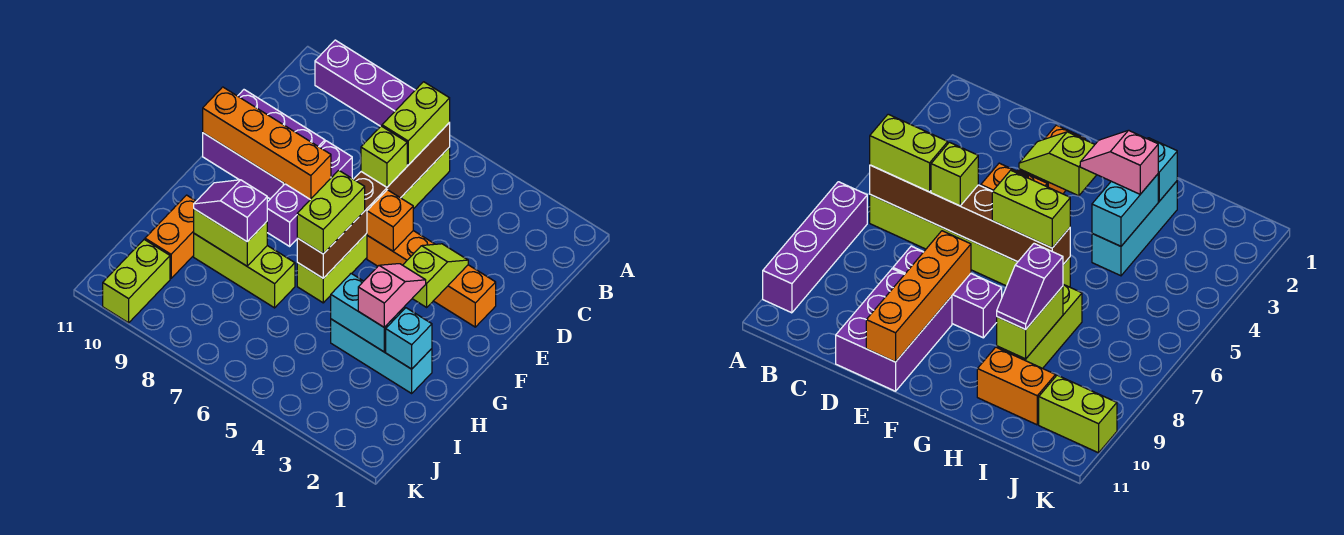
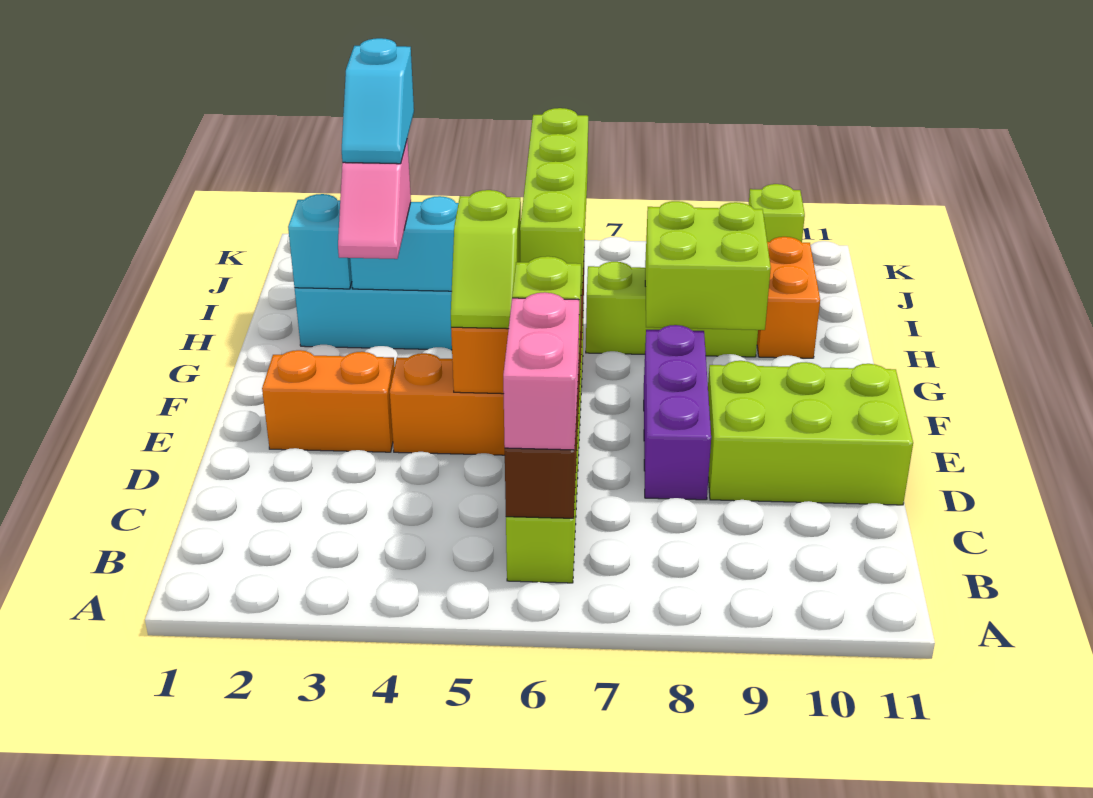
purple brick A7:A10 level 1 -> none
lime brick B6:C6 level 3 -> pink brick B6:C6 level 3
purple brick D9:E11 level 1 -> lime brick D9:E11 level 1
lime slope E3:F3 level 2 top F -> lime slope E5:F5 level 3 top F
orange brick E8:E11 level 2 -> none
lime brick F6:G6 level 3 -> lime brick F6:I6 level 3
none -> cyan slope H3:I3 level 4 top I
lime brick H8:H9 level 2 -> lime brick G8:H9 level 2
purple slope H8:H9 level 3 top 8 -> none
lime brick J10:K10 level 1 -> lime brick K10 level 1

